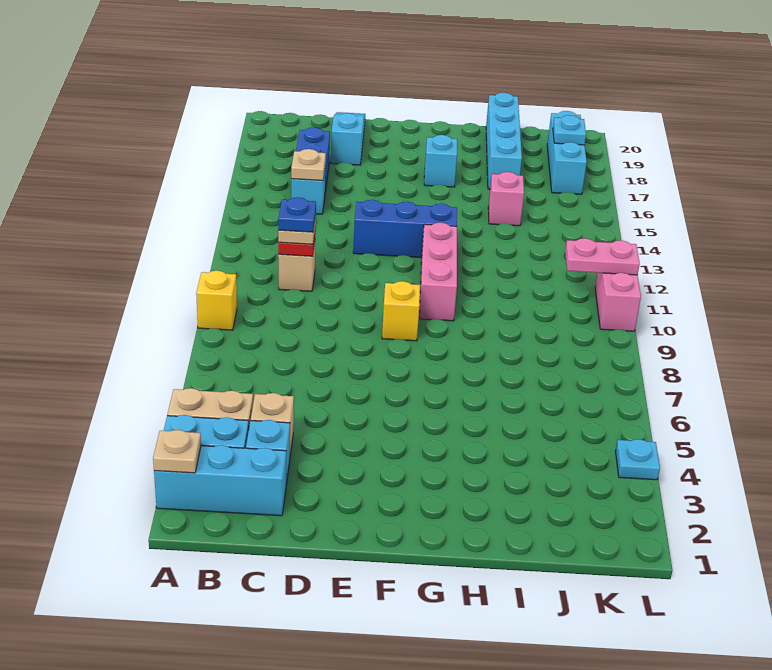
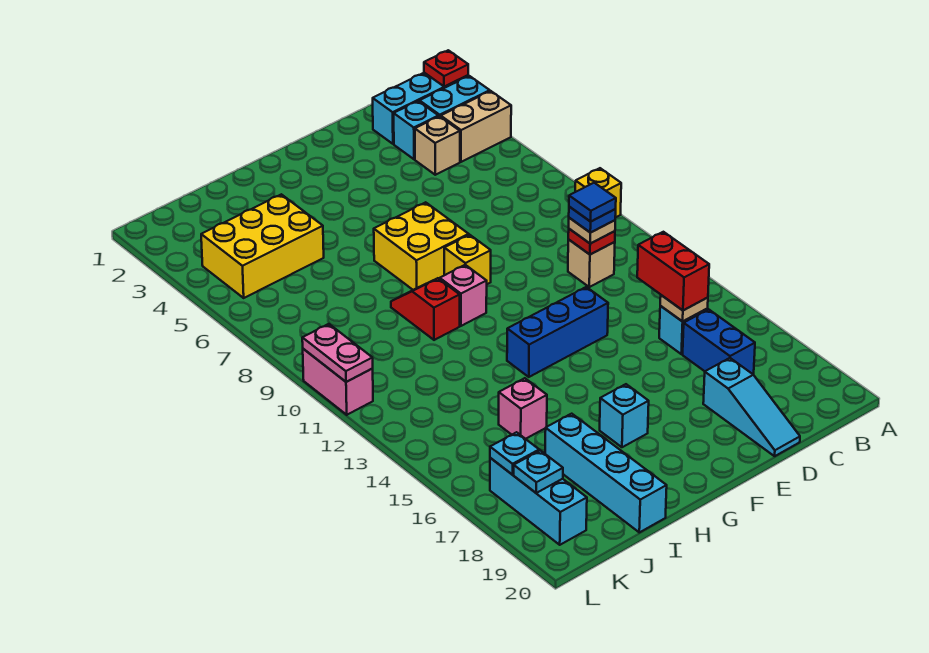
tan plate A2 level 2 -> red plate A2 level 2
none -> blue tile C11 level 5
none -> red brick C14:C15 level 3
none -> yellow brick F7:G8 level 1
pink brick G10:G12 level 1 -> pink brick G10 level 1
none -> red slope H9:H10 level 1 top 10
none -> yellow brick I4:K5 level 1
pink plate K11:L11 level 2 -> pink plate L10:L11 level 2
cyan plate L4 level 1 -> cyan plate K17 level 2

